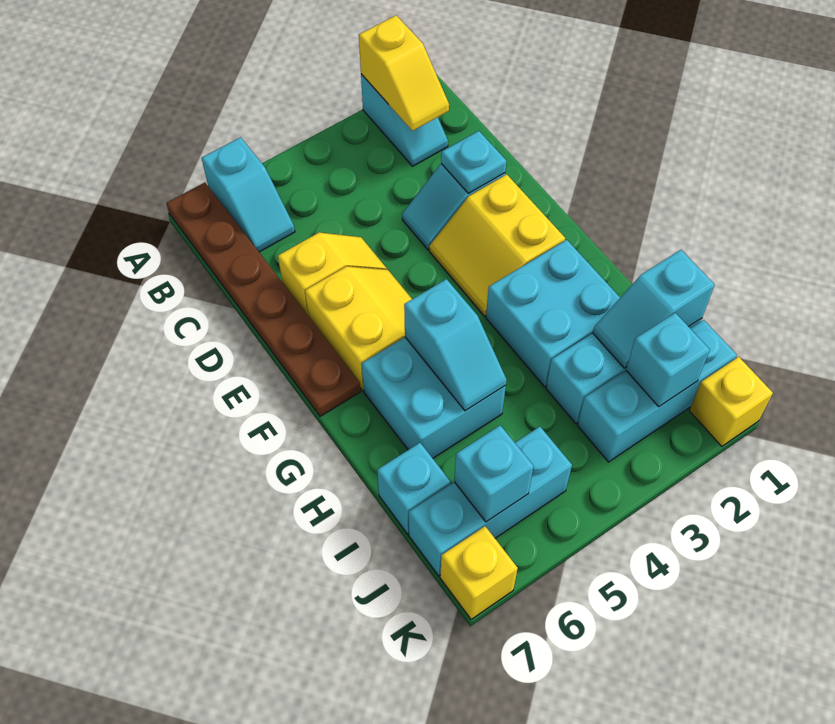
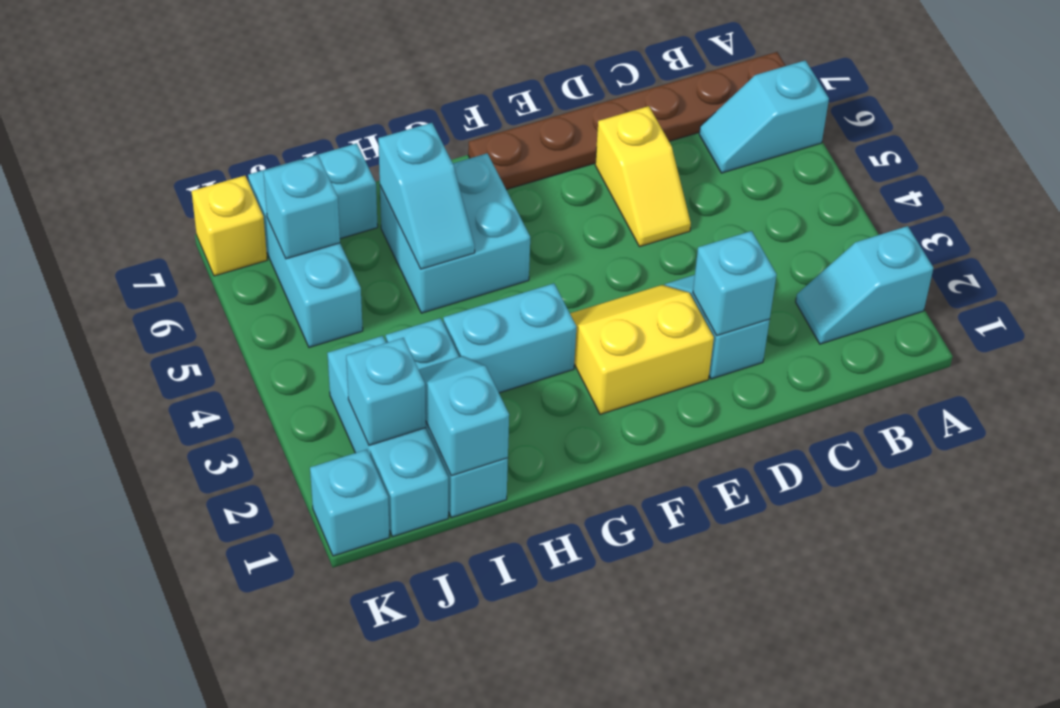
yellow slope A2:B2 level 2 top A -> none
cyan plate D2 level 2 -> cyan brick D2 level 2
yellow slope E5:F6 level 1 top 6 -> none
cyan brick G2:H3 level 1 -> cyan brick G3:H3 level 1
cyan slope G5:H5 level 2 top G -> cyan slope H5:H6 level 2 top 6
yellow brick K1 level 1 -> cyan brick K1 level 1

